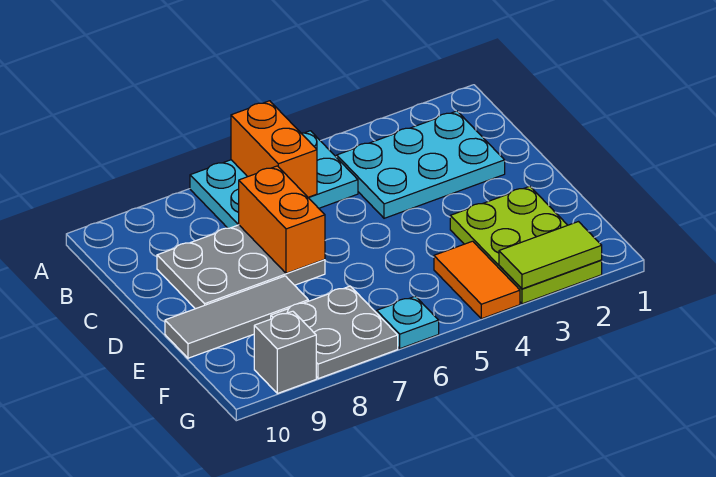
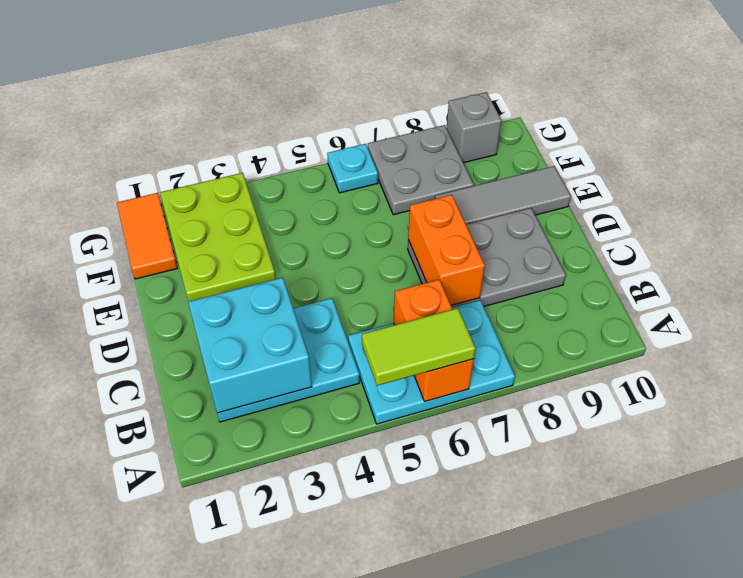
none -> cyan brick B2:C3 level 2
orange tile F4:G4 level 1 -> orange tile F1:G1 level 1
lime tile G2:G3 level 2 -> lime tile A5:A6 level 3

